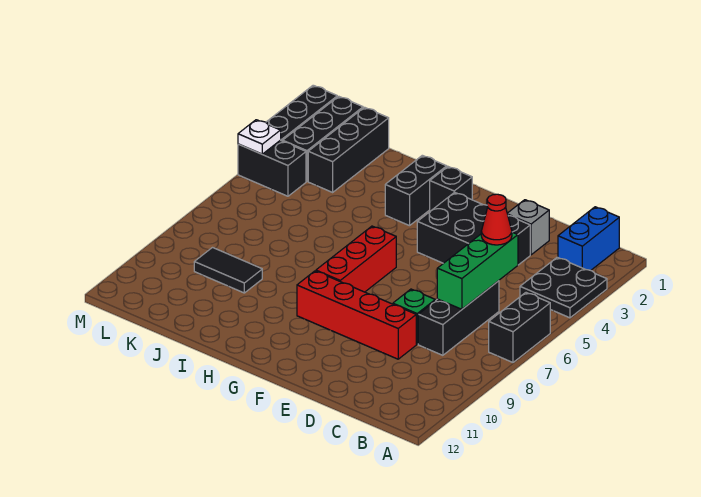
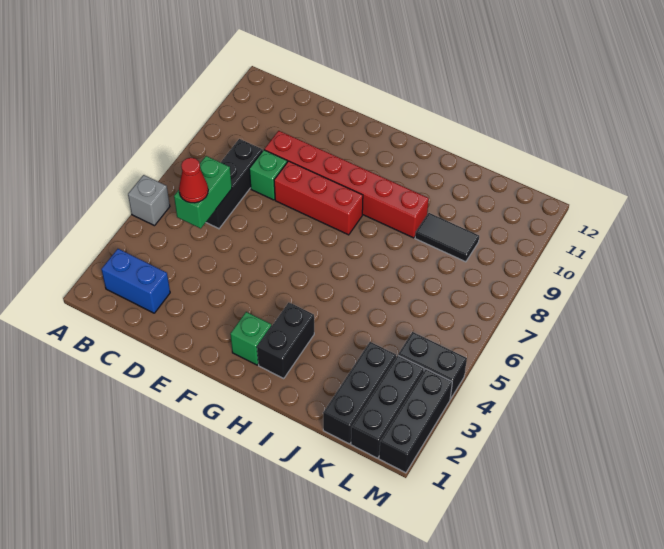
black plate A3:B4 level 1 -> none
black brick A6:A7 level 1 -> none
blue brick B1:B2 level 1 -> blue brick B2:C2 level 1
green brick C5:C7 level 2 -> green brick C5:C6 level 2
grey brick D2 level 1 -> grey brick A5 level 1
black brick D3:F4 level 1 -> none
red brick D9:G9 level 1 -> red brick D9:I9 level 1
black brick G2 level 1 -> green brick G2 level 1
red brick G6:G8 level 1 -> red brick E8:G8 level 1
white plate M4 level 2 -> none

